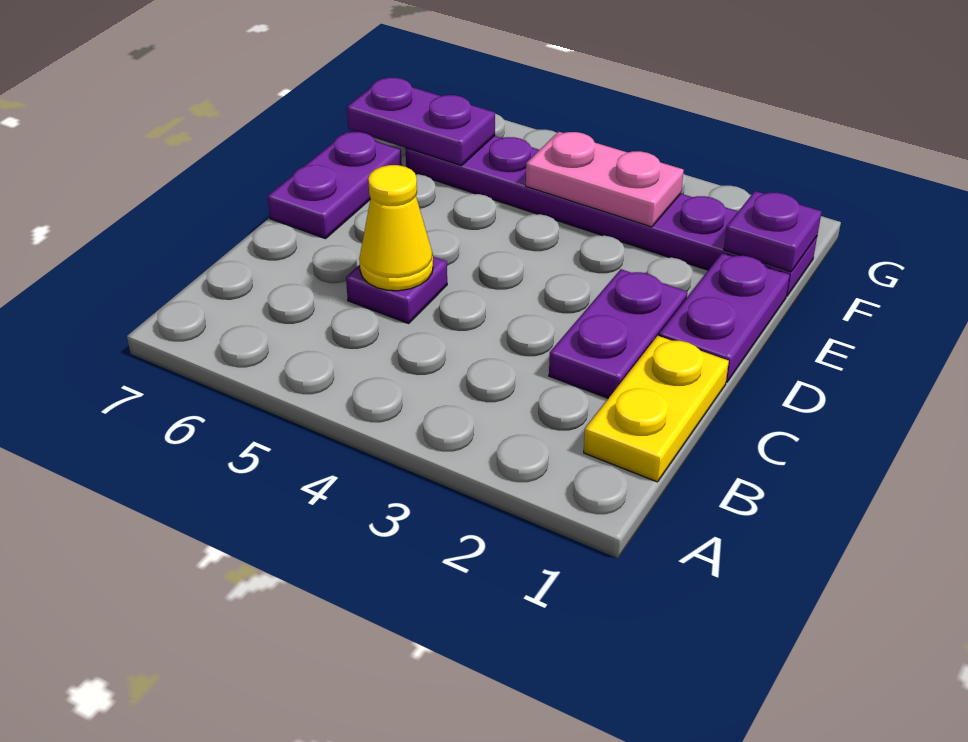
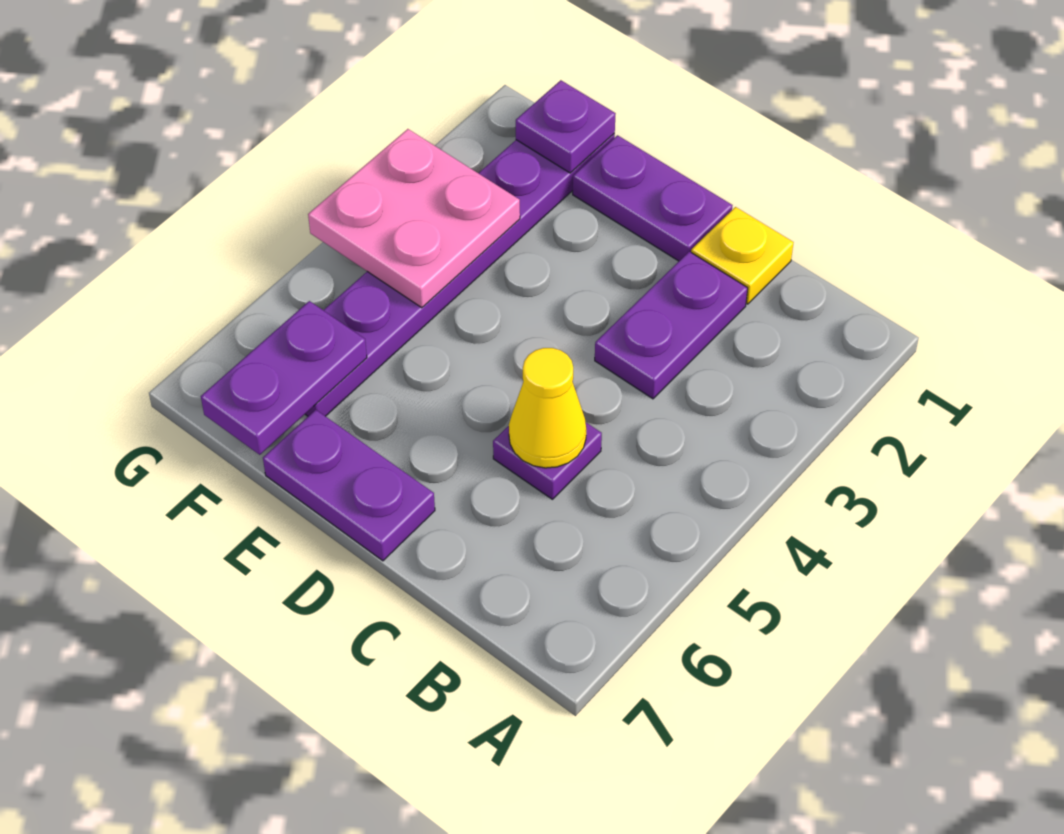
yellow plate B1:C1 level 1 -> yellow plate C1 level 1
purple plate C2:D2 level 1 -> purple plate C2:C3 level 1
pink plate F3:F4 level 2 -> pink plate F3:G4 level 2

